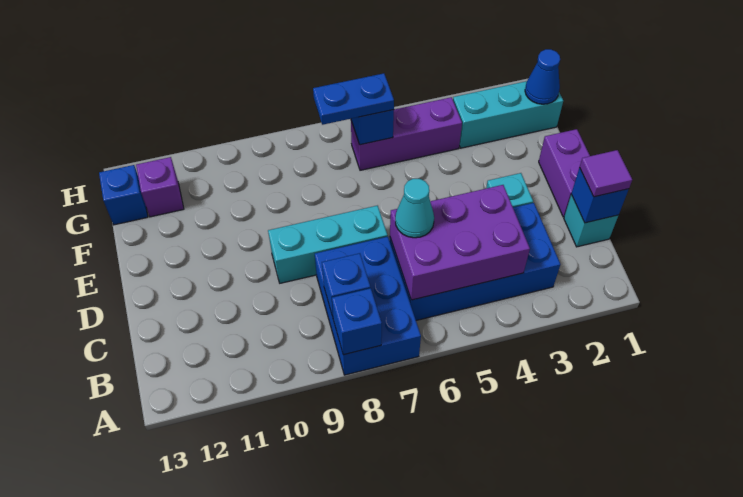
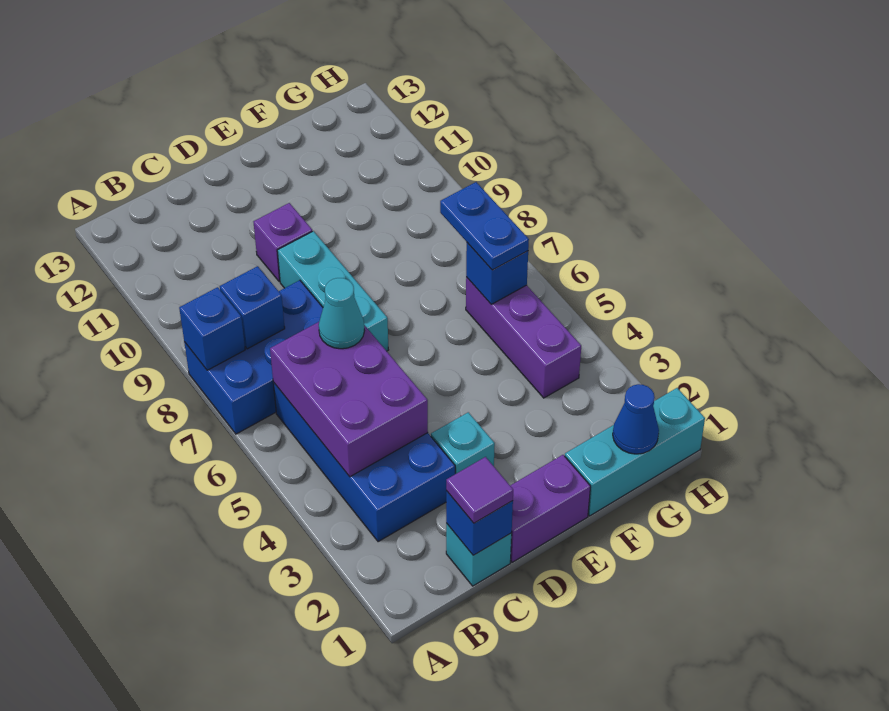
cyan brick G1:G3 level 1 -> cyan brick F1:H1 level 1
purple brick G12 level 1 -> purple brick D10 level 1
blue brick G13 level 1 -> none

